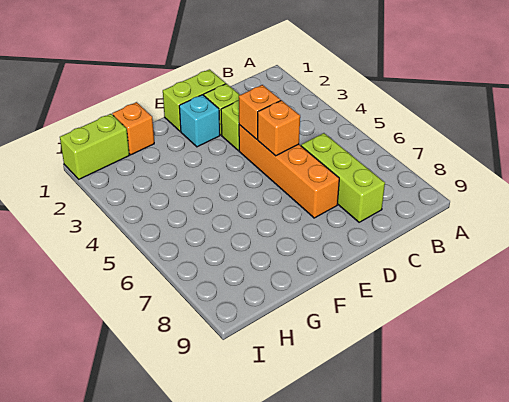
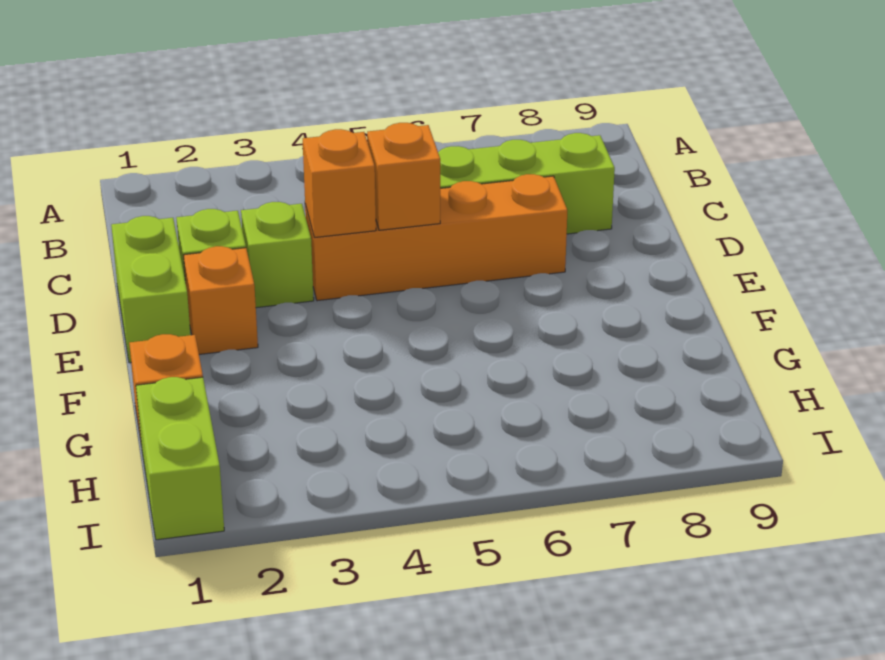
cyan brick E2 level 1 -> orange brick E2 level 1

